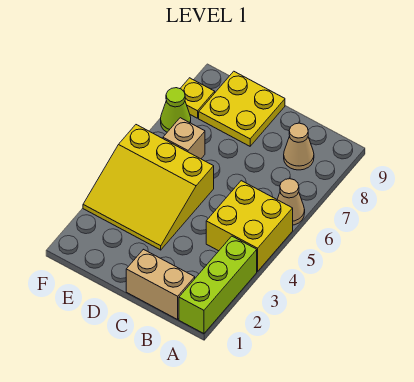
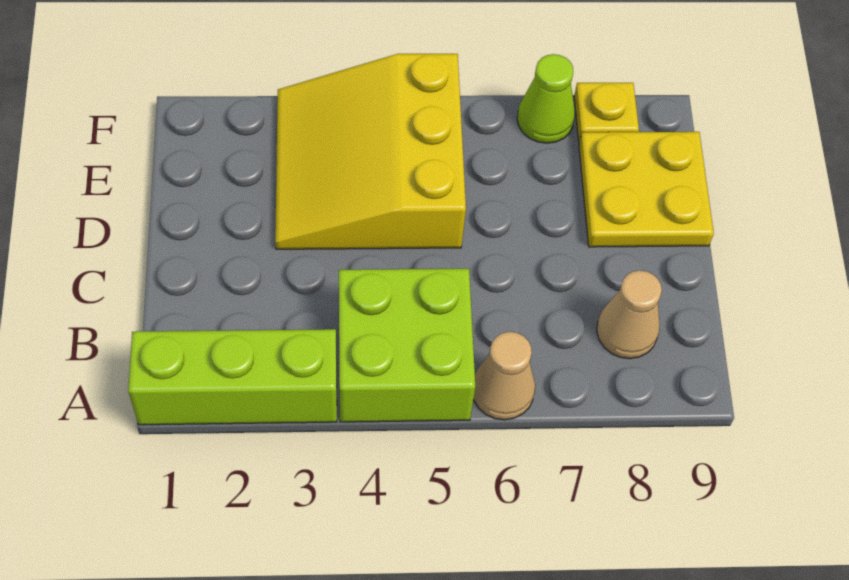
yellow brick A4:B5 level 1 -> lime brick A4:B5 level 1
tan brick B1:C1 level 1 -> none
tan brick E6 level 1 -> none

